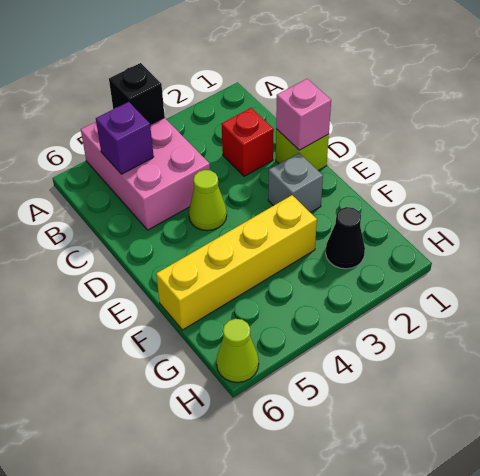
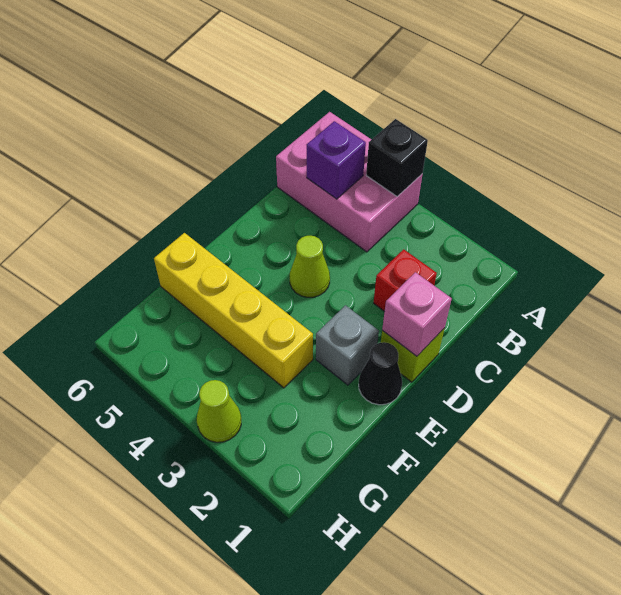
pink brick A4:C5 level 1 -> pink brick A4:B6 level 1
black cone G2 level 1 -> black cone E1 level 1
lime cone H6 level 1 -> lime cone H3 level 1

